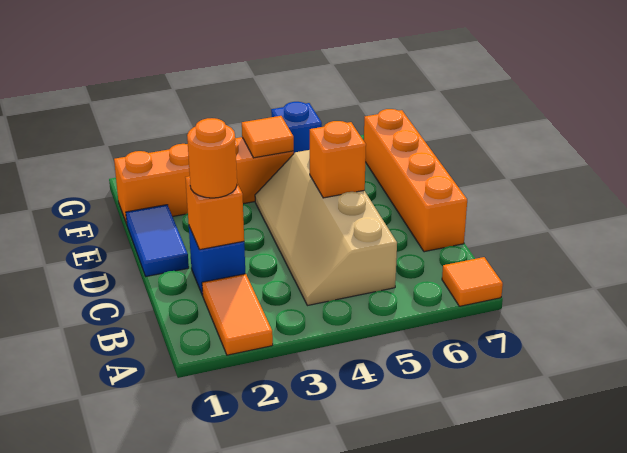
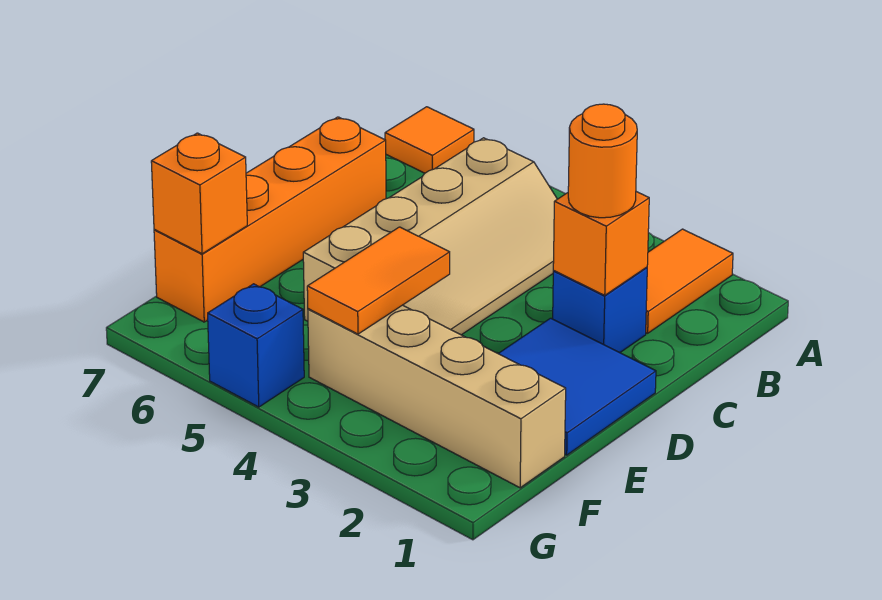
blue tile D1:E1 level 1 -> blue tile D1:E2 level 1
orange brick D5 level 2 -> orange brick F7 level 2
orange brick F1:F4 level 1 -> tan brick F1:F4 level 1
orange tile F4 level 2 -> orange tile E4:F4 level 2

